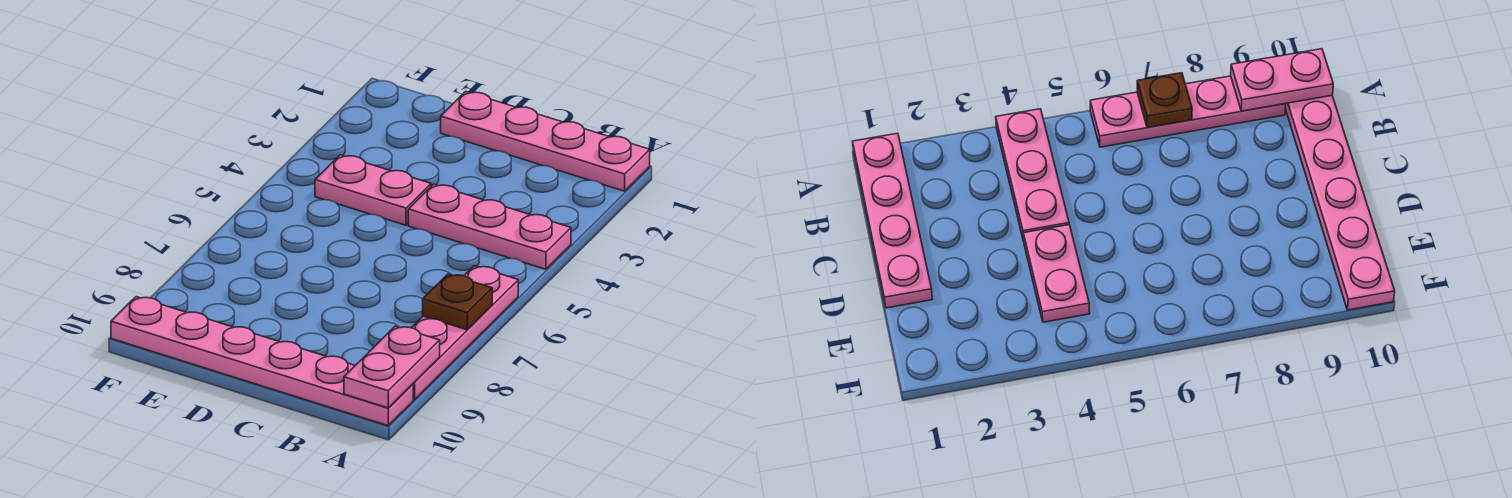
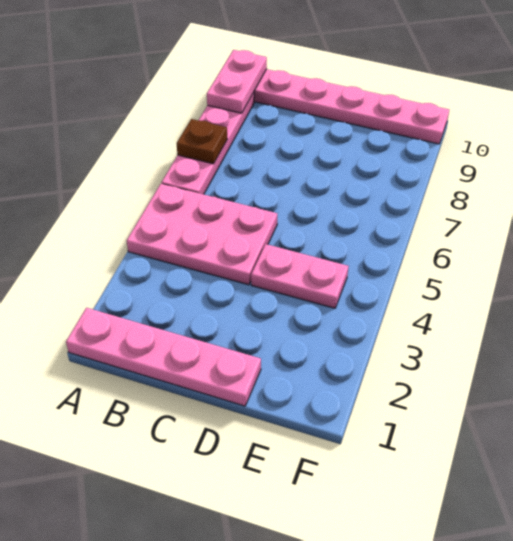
pink plate A4:C4 level 1 -> pink plate A4:C5 level 1

